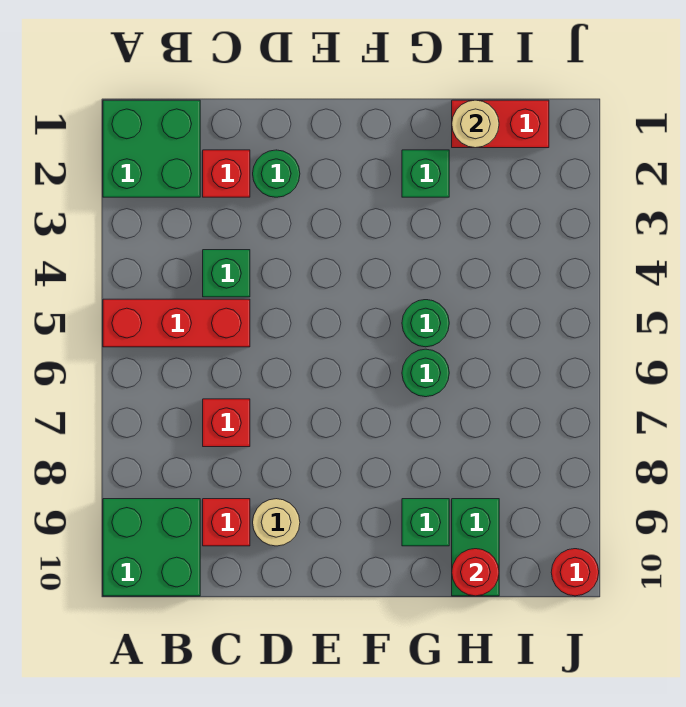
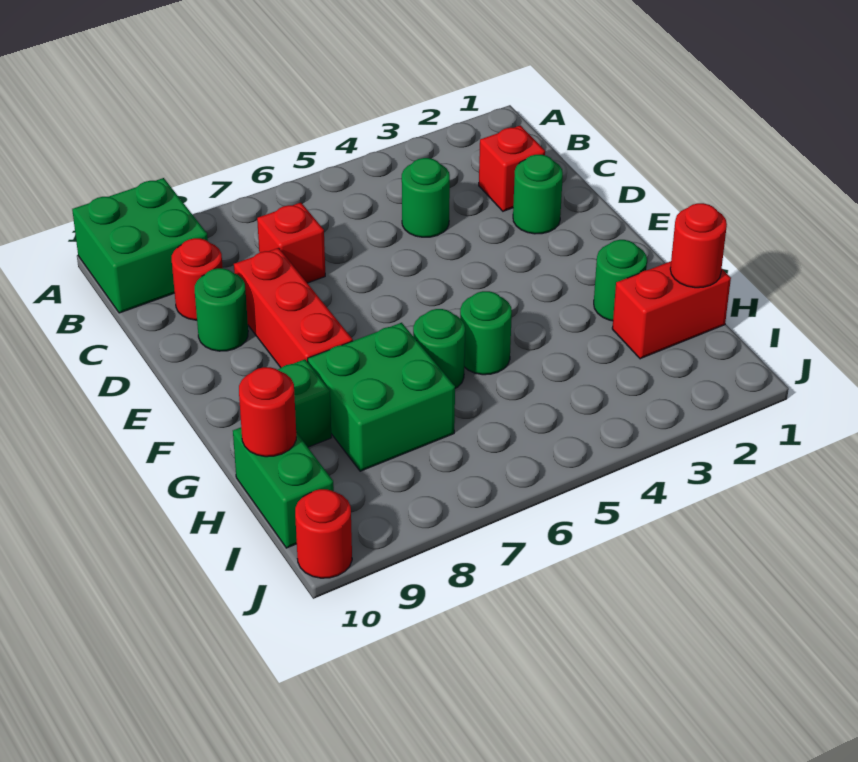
green brick A1:B2 level 1 -> green brick G7:H8 level 1
red brick A5:C5 level 1 -> red brick D8:F8 level 1
green brick C4 level 1 -> green round brick C4 level 1
red brick C9 level 1 -> red round brick C9 level 1
tan round brick D9 level 1 -> green round brick D9 level 1
green brick G2 level 1 -> green round brick G2 level 1
red brick H1:I1 level 1 -> red brick H1:H2 level 1
tan round brick H1 level 2 -> red round brick H1 level 2
green brick H9:H10 level 1 -> green brick H10:I10 level 1

